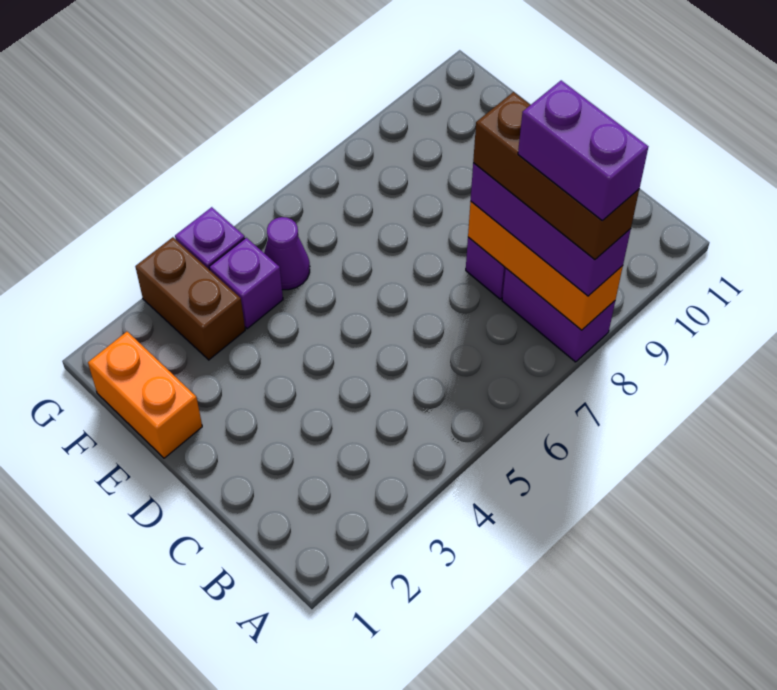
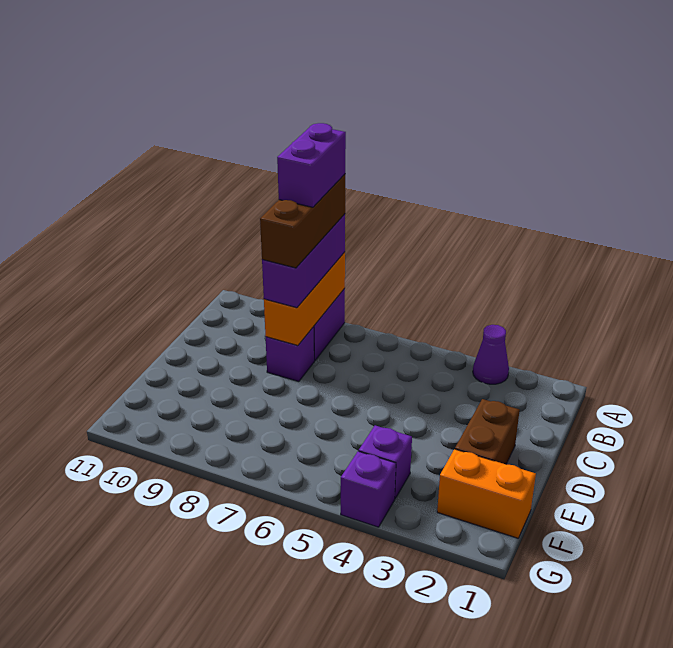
orange brick E1:F1 level 1 -> orange brick F1:F2 level 1
brown brick F3:G3 level 1 -> brown brick D2:E2 level 1
purple cone F5 level 1 -> purple cone A3 level 1

